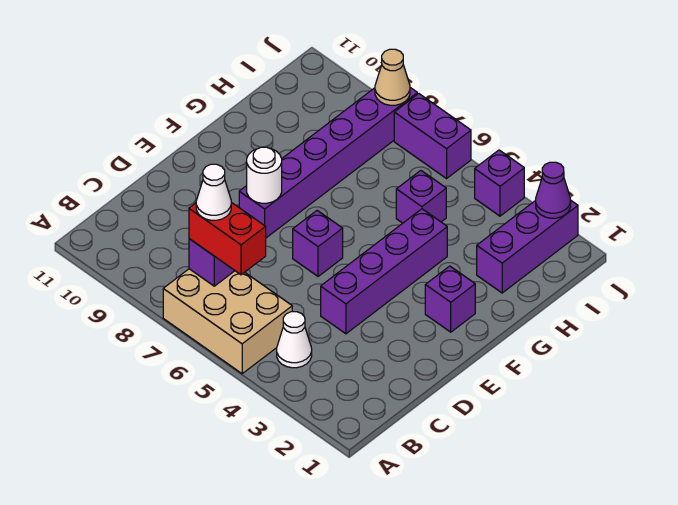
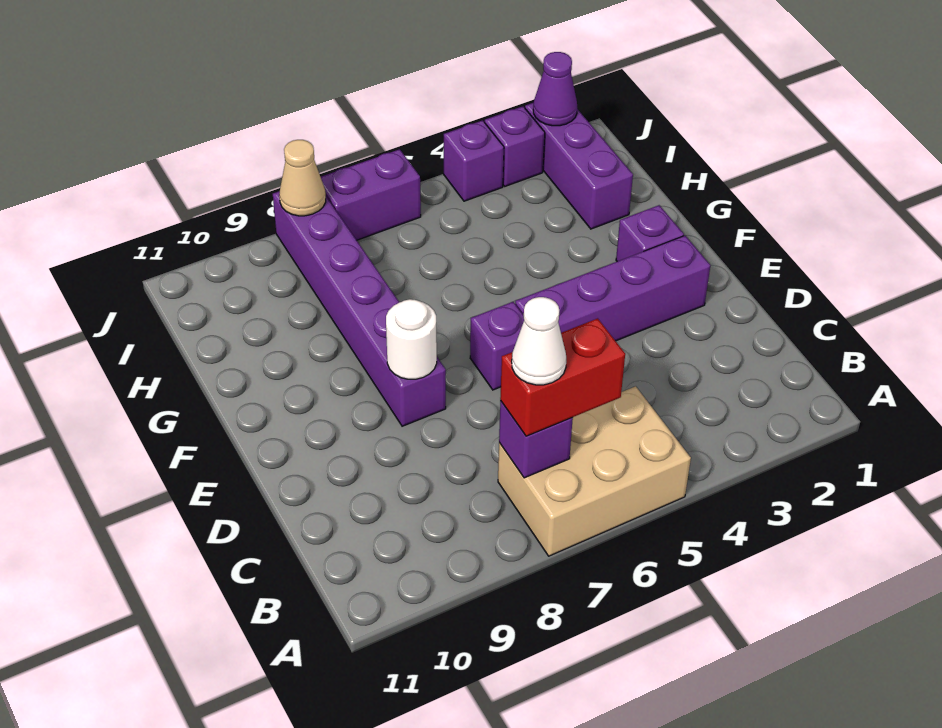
white cone B4 level 1 -> none
purple brick D4:G4 level 1 -> purple brick E2:E5 level 1
purple brick H5 level 1 -> purple brick J3 level 1

